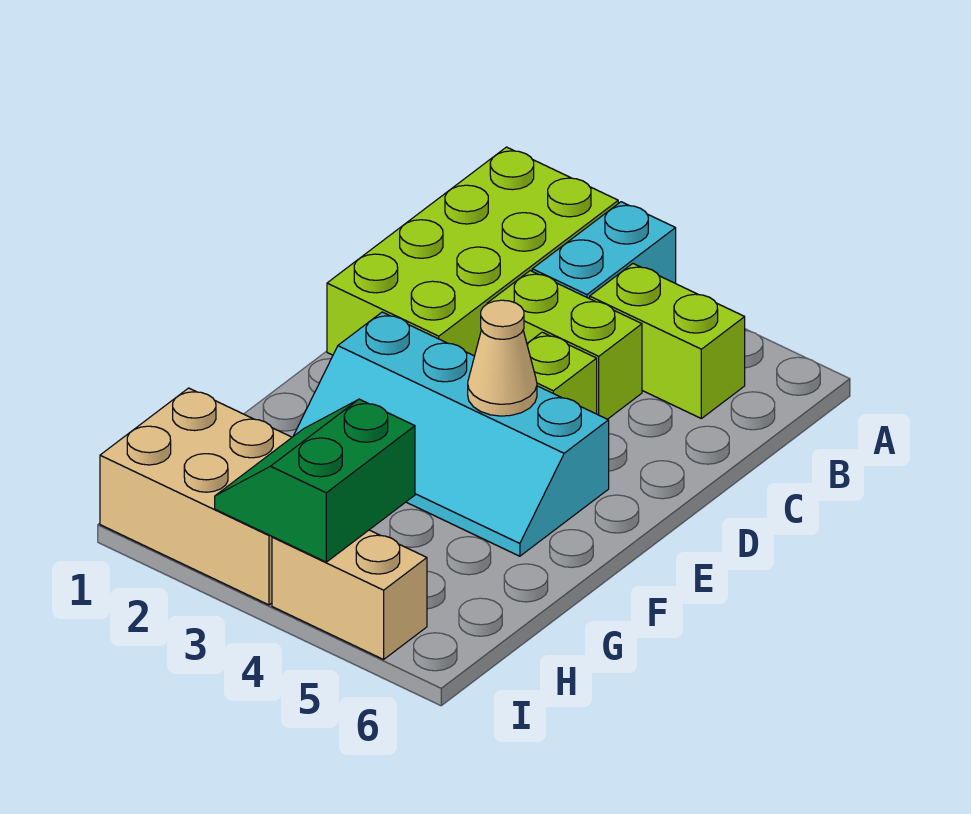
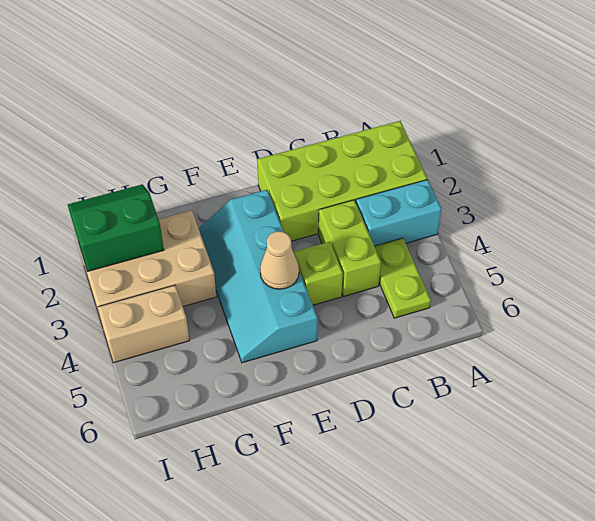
lime brick B4:B5 level 1 -> lime plate B4:B5 level 1
tan brick H1:I3 level 1 -> tan brick G2:I3 level 1
green slope H3:I4 level 2 top 4 -> green slope H1:I2 level 2 top 2
tan brick I4:I5 level 1 -> tan brick H4:I4 level 1

